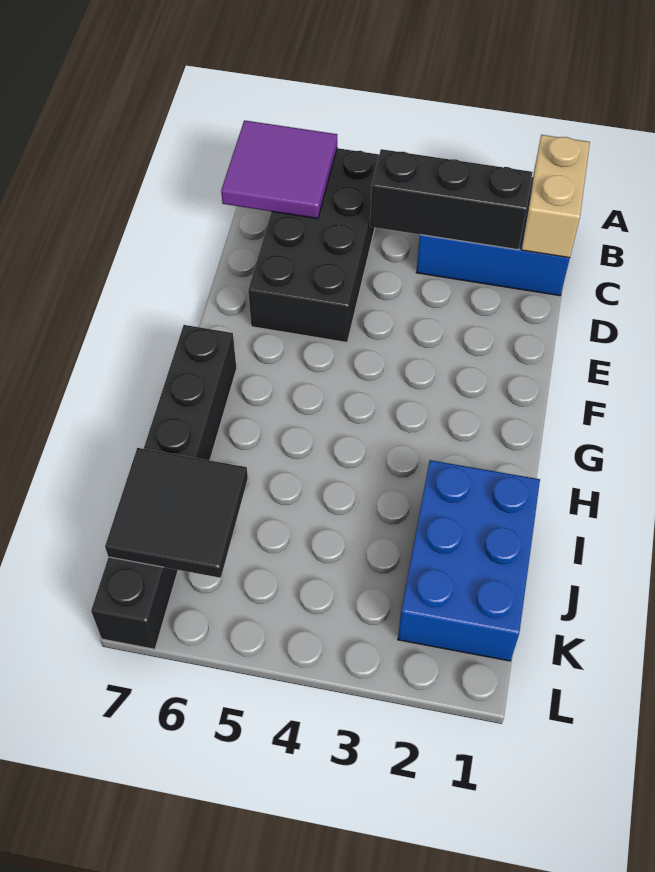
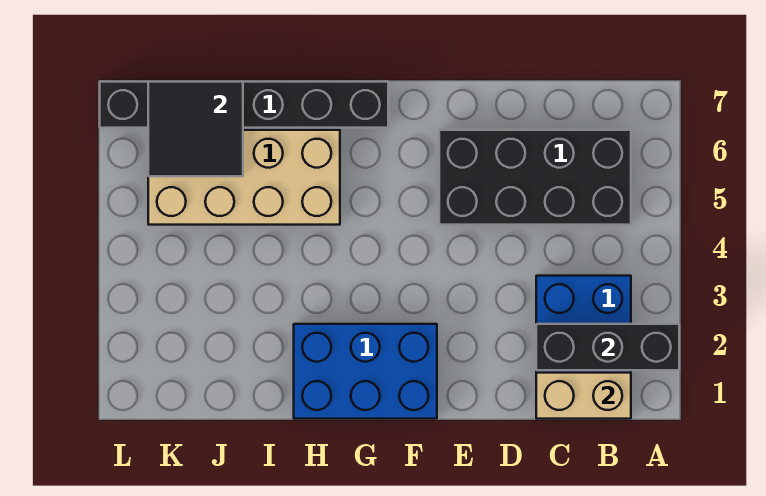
purple tile B6:C7 level 2 -> none
black brick C2:C4 level 2 -> black brick A2:C2 level 2
none -> tan brick H5:K6 level 1
blue brick I1:K2 level 1 -> blue brick F1:H2 level 1

